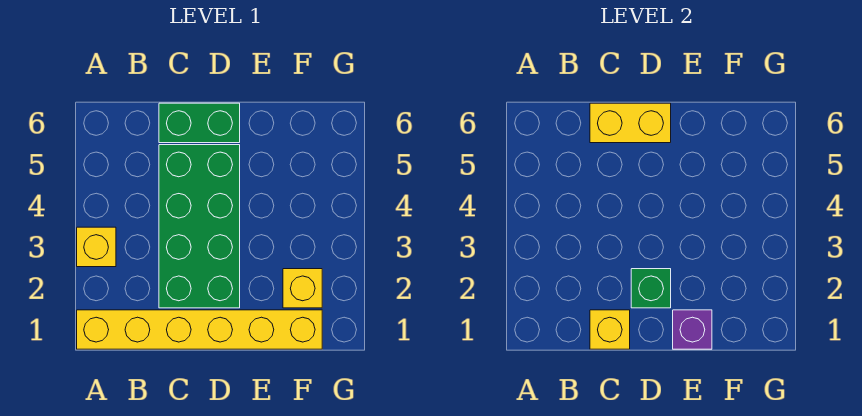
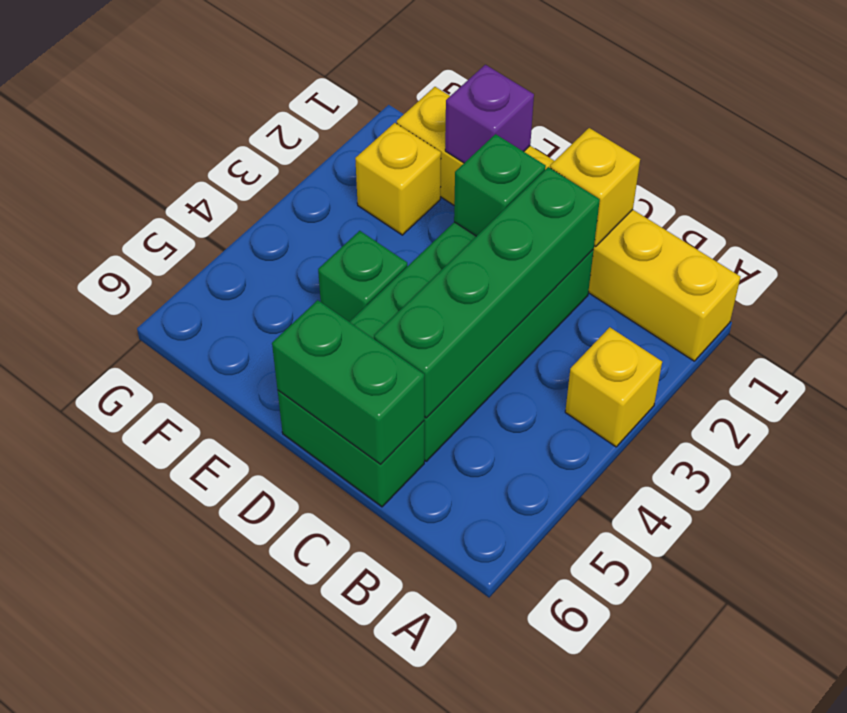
none -> green brick C2:C5 level 2
yellow brick C6:D6 level 2 -> green brick C6:D6 level 2
none -> green brick E4 level 1

